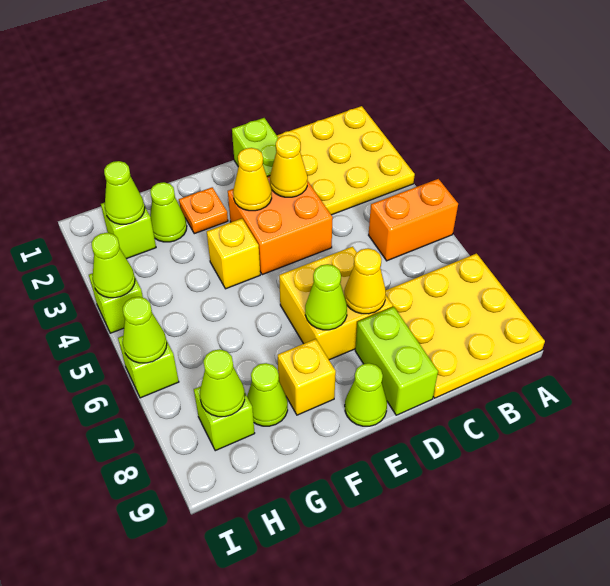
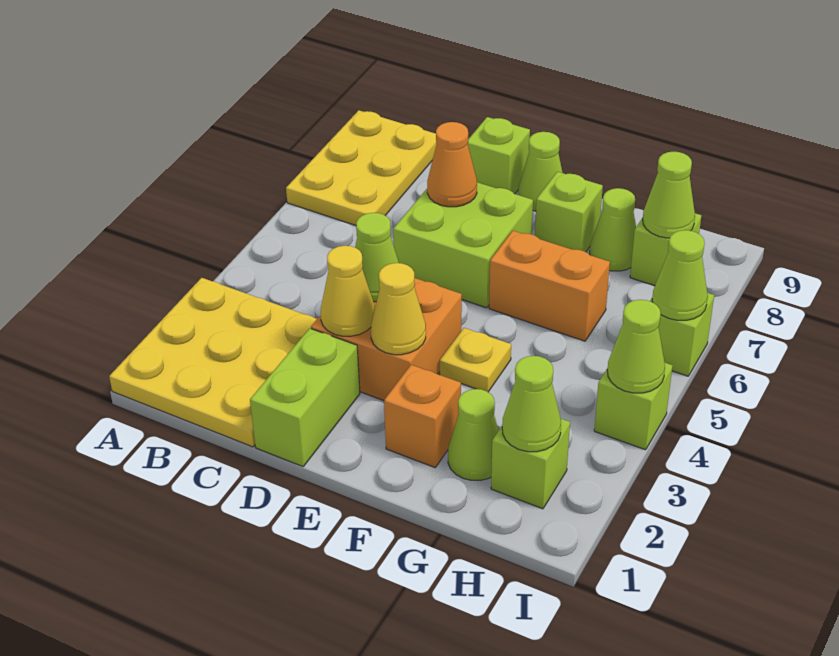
orange brick A5:B5 level 1 -> orange brick F6:G6 level 1
yellow plate A7:C9 level 1 -> yellow plate A7:B9 level 1
yellow brick D6:E7 level 1 -> lime brick D6:E7 level 1
yellow cone D7 level 2 -> orange cone D7 level 2
lime brick D8:D9 level 1 -> lime brick D9 level 1
lime cone E7 level 2 -> lime cone D4 level 2
orange plate F2 level 1 -> orange brick F2 level 1
yellow brick F4 level 1 -> yellow plate F4 level 1
yellow brick F8 level 1 -> lime brick F8 level 1

